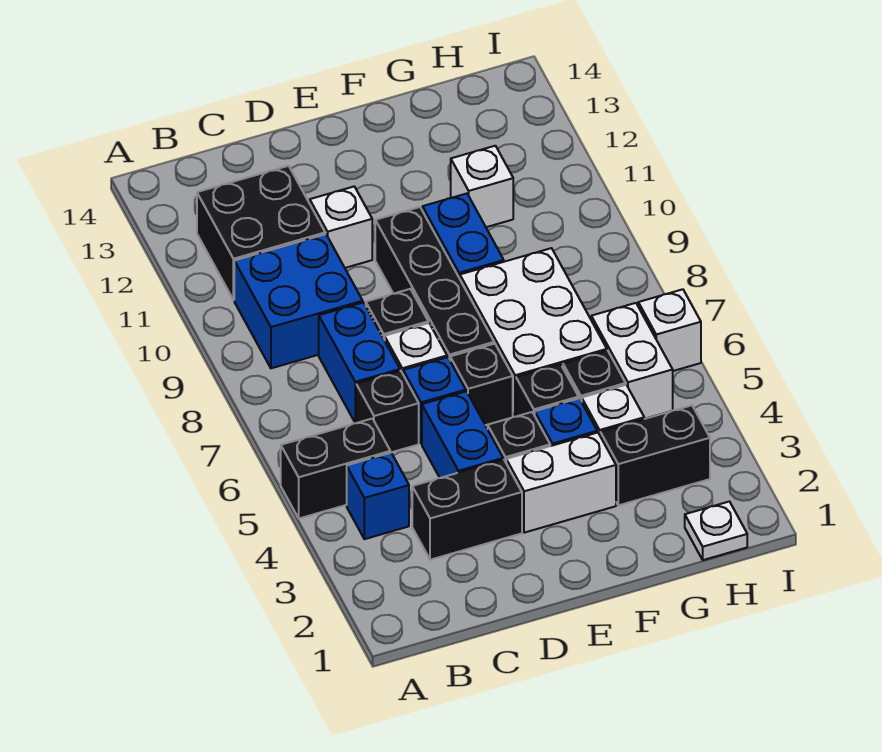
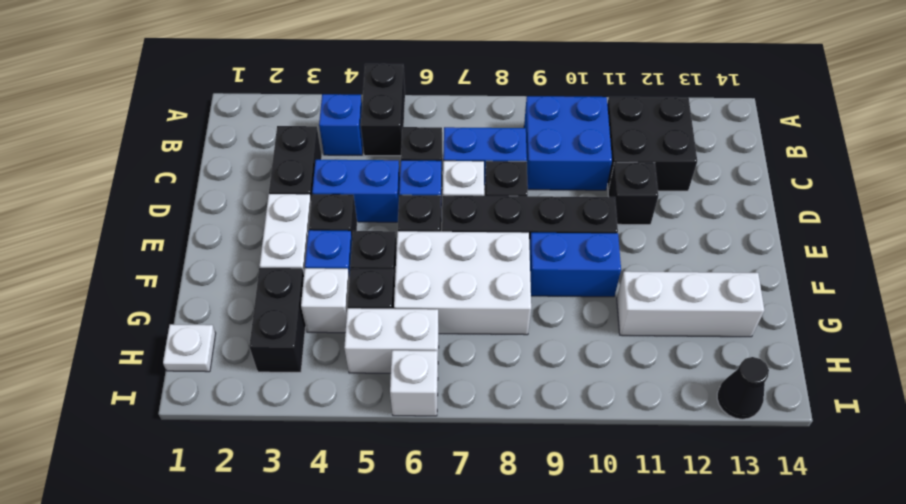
white brick D11 level 1 -> black brick D11 level 1
white brick G11 level 1 -> white brick G11:G13 level 1
none -> black cone I13 level 1

